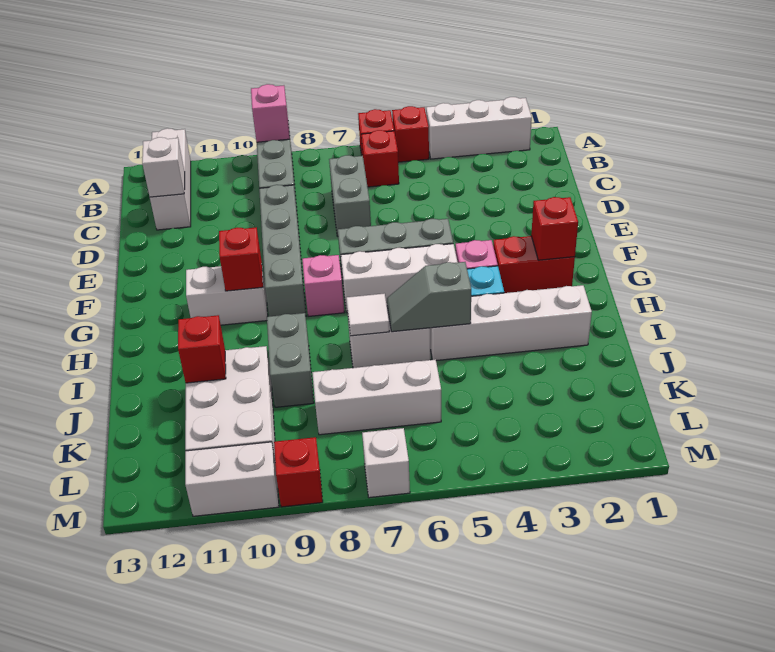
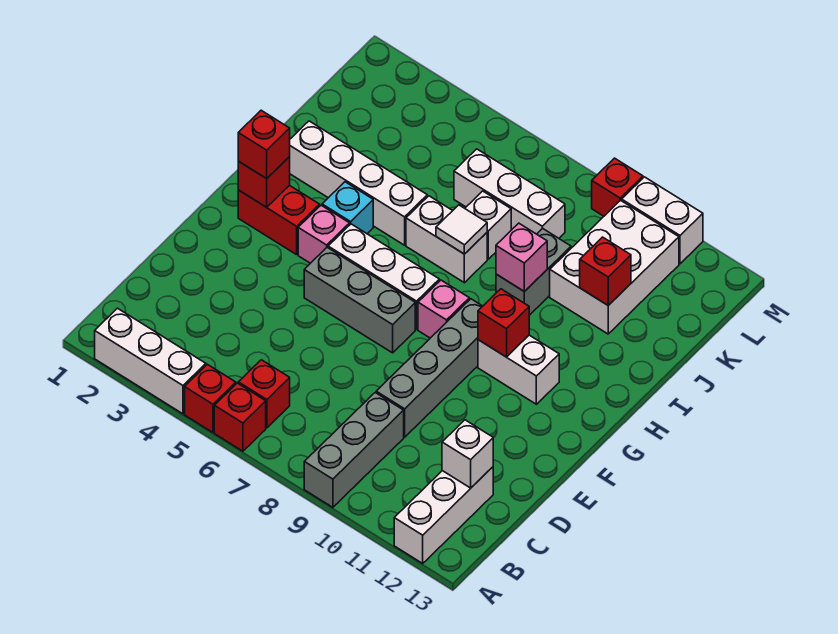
pink brick A9 level 2 -> pink brick I9 level 2
grey brick C7:D7 level 1 -> none
none -> red brick G2 level 3
grey slope I5:I6 level 2 top 5 -> none
white brick M7 level 1 -> white brick J7 level 1

